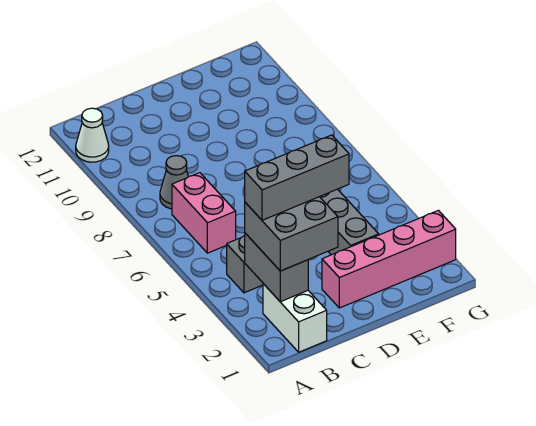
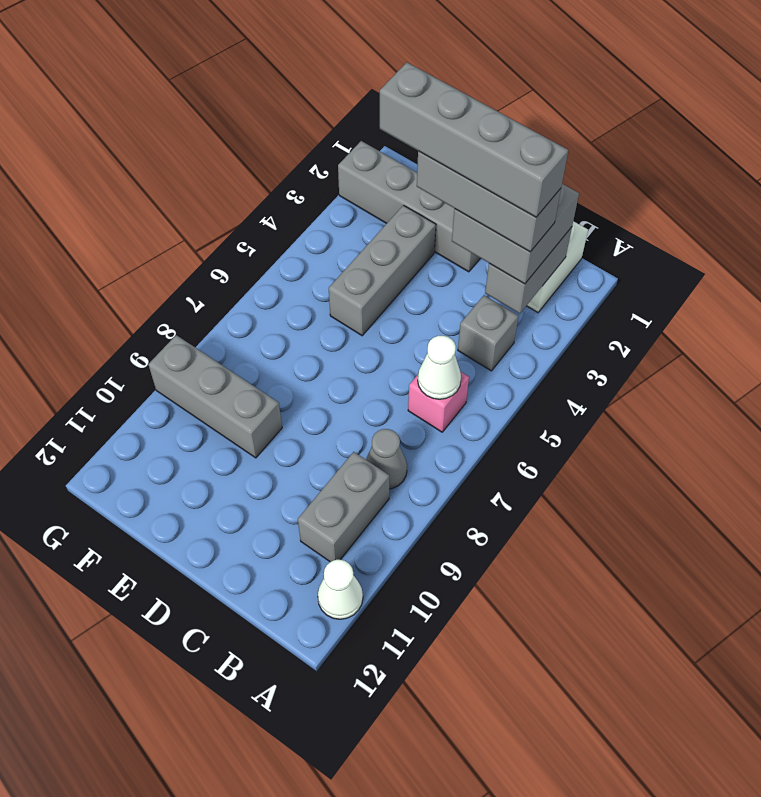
none -> grey brick B3:E3 level 5
pink brick B6:B7 level 1 -> pink brick B6 level 1
none -> white cone B6 level 2
none -> grey brick B9:B10 level 1
pink brick D2:G2 level 1 -> grey brick D2:G2 level 1
none -> grey brick E9:G9 level 1

